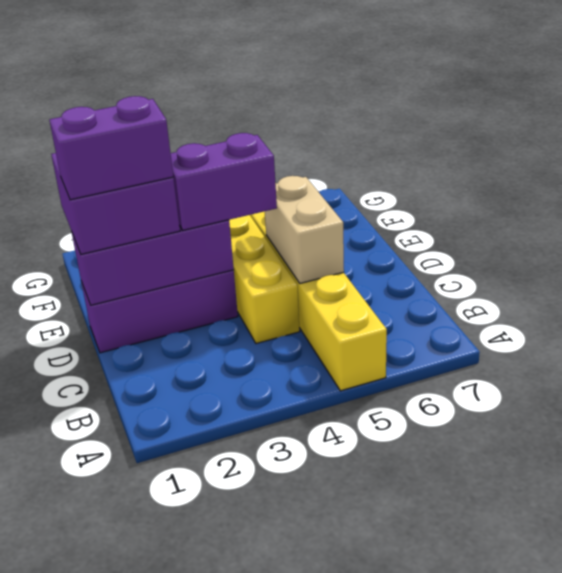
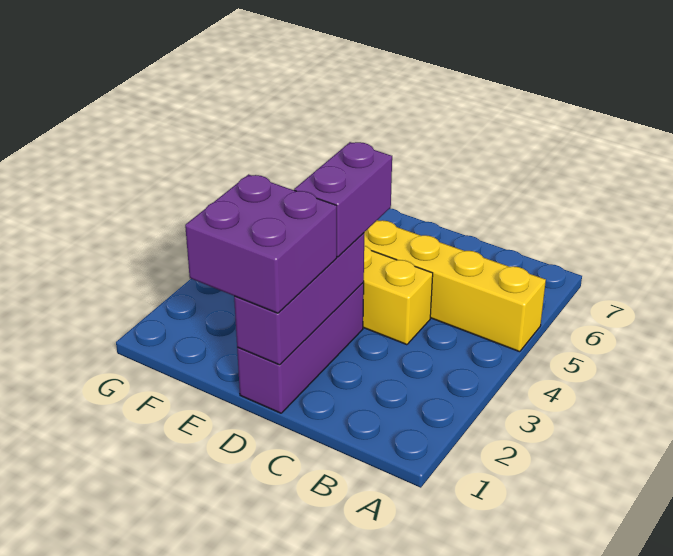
tan brick C5:D5 level 2 -> none
purple brick D1:D2 level 4 -> none

